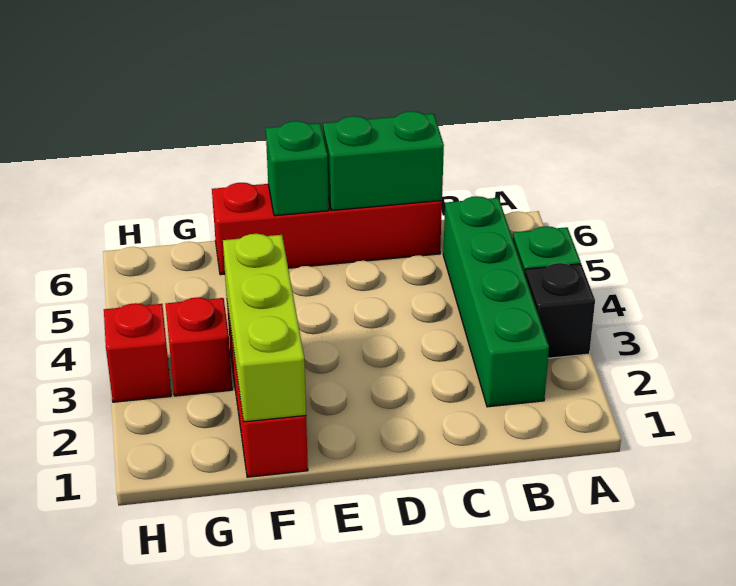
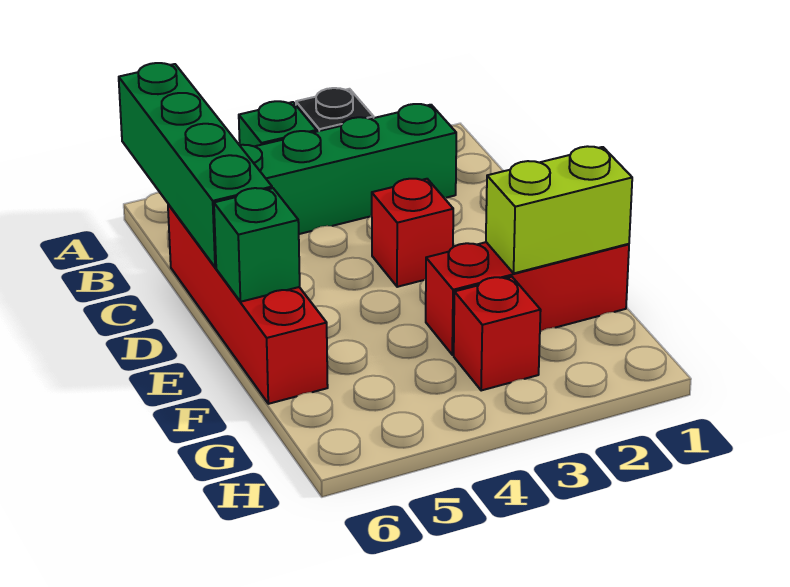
green brick C6:D6 level 2 -> green brick A6:D6 level 2
lime brick F1:F3 level 2 -> lime brick F1:F2 level 2
red brick H3 level 1 -> red brick D3 level 1

